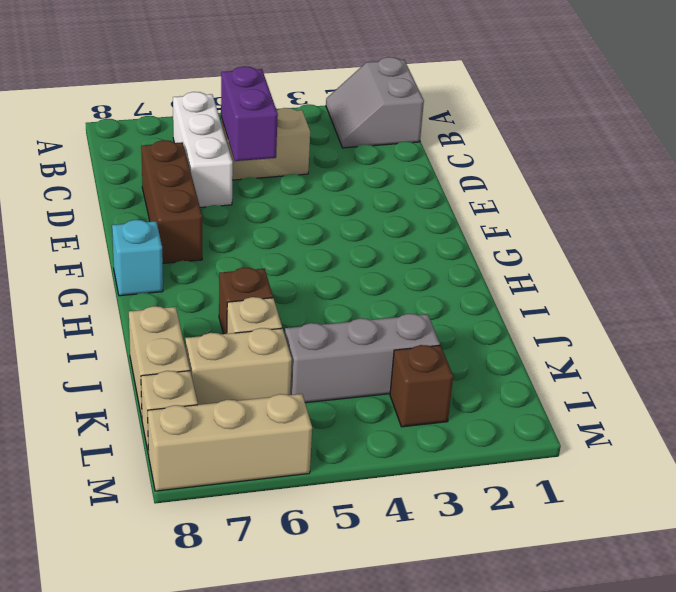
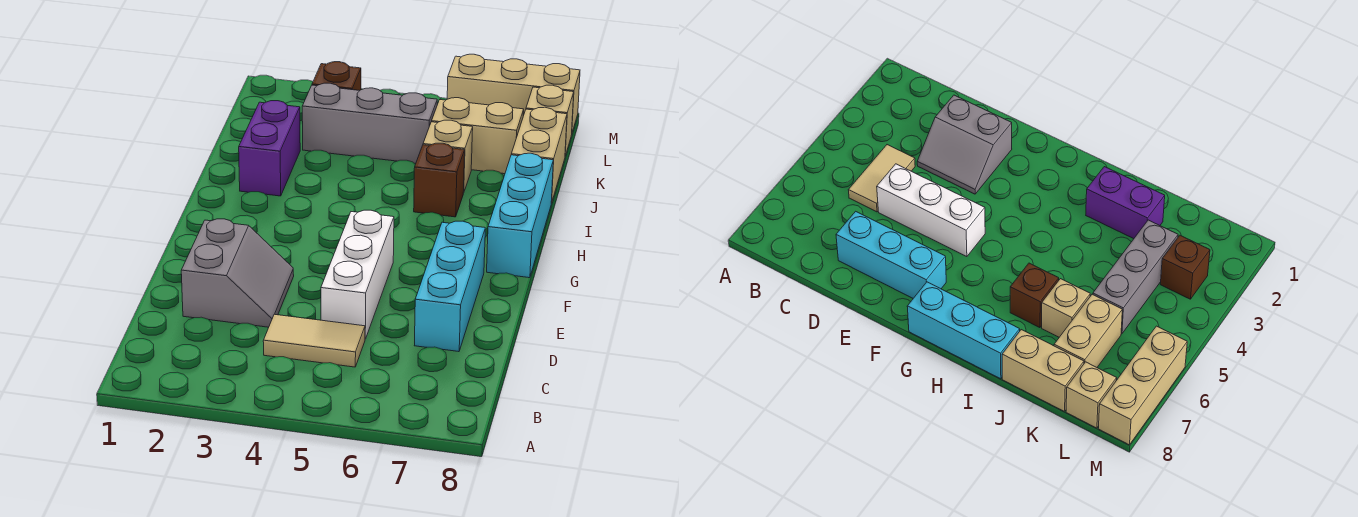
grey slope A1:B2 level 1 top 1 -> grey slope D2:E3 level 1 top 2
white brick B6:D6 level 1 -> white brick D5:F5 level 1
tan brick C4:C5 level 1 -> tan tile C4:C5 level 1
purple brick C5:D5 level 2 -> purple brick I2:J2 level 1
brown brick D7:F7 level 1 -> cyan brick D7:F7 level 1
cyan brick G8 level 1 -> cyan brick G8:I8 level 1

